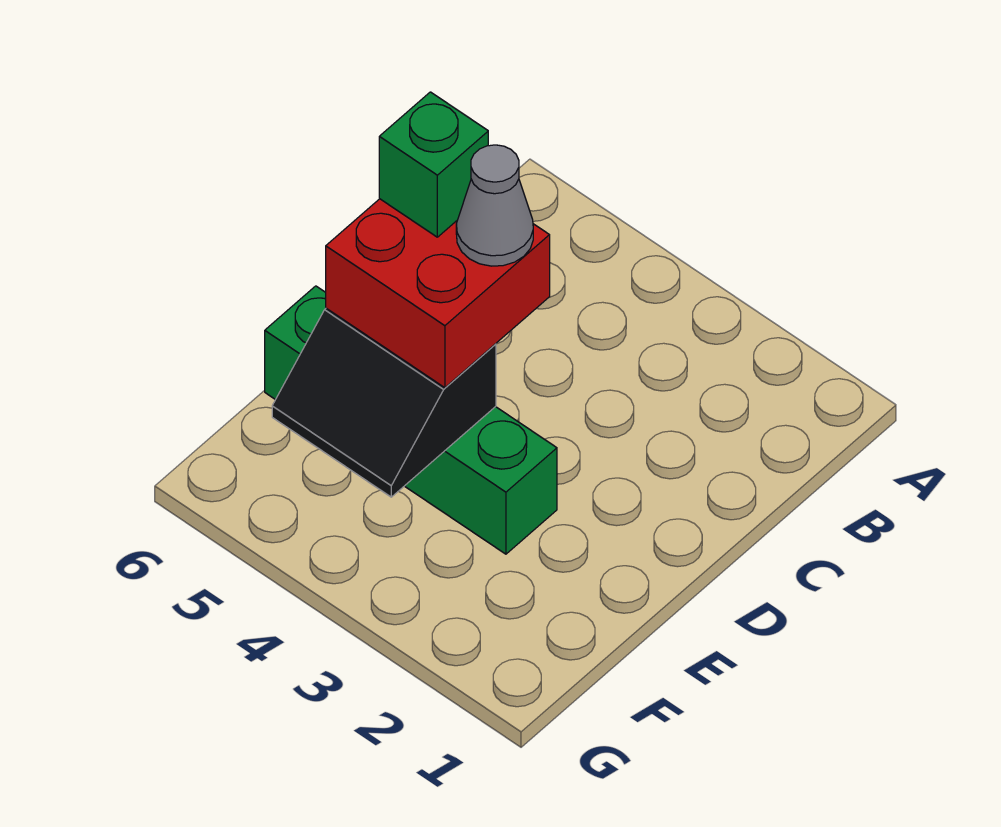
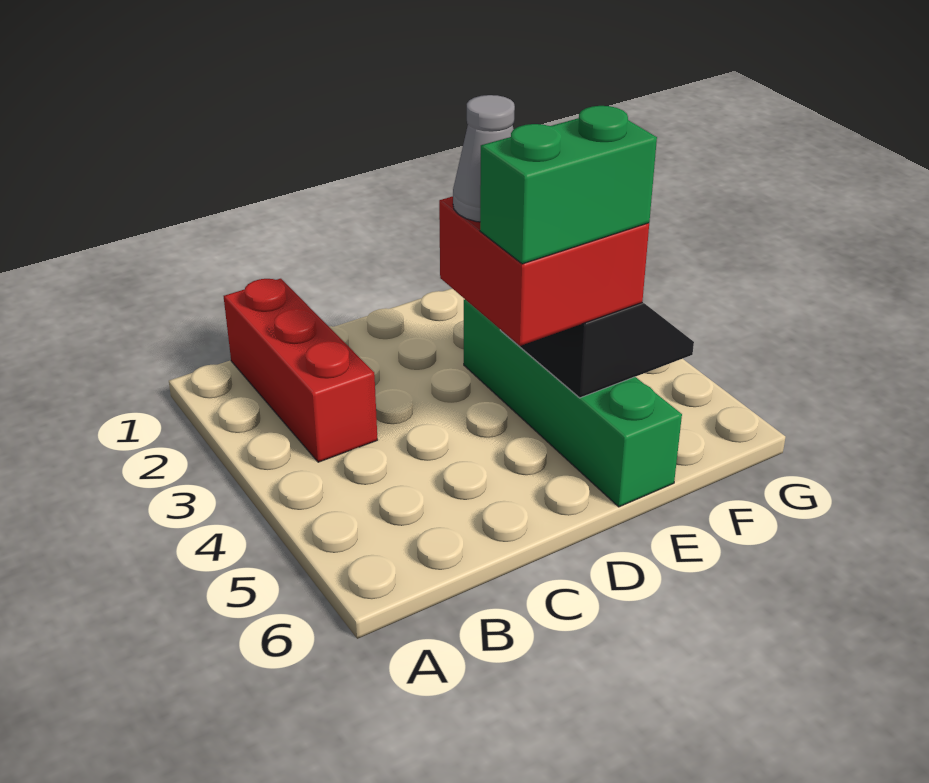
none -> red brick B1:B3 level 1
green brick D5 level 4 -> green brick D5:E5 level 4

